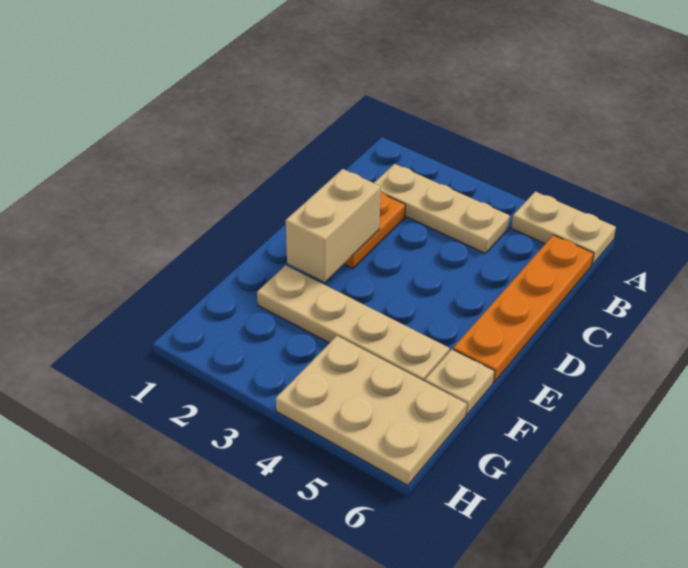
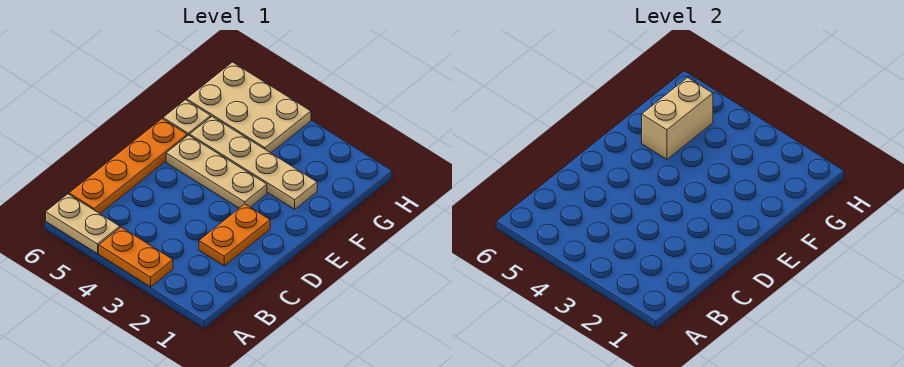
none -> orange plate A3:A4 level 1
tan plate B2:B4 level 1 -> tan plate E3:E5 level 1
tan brick D2:E2 level 2 -> tan brick F5:G5 level 2

